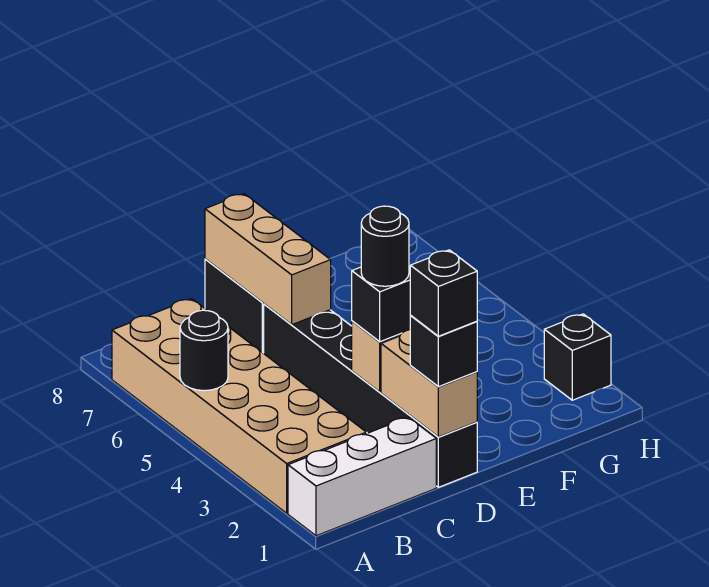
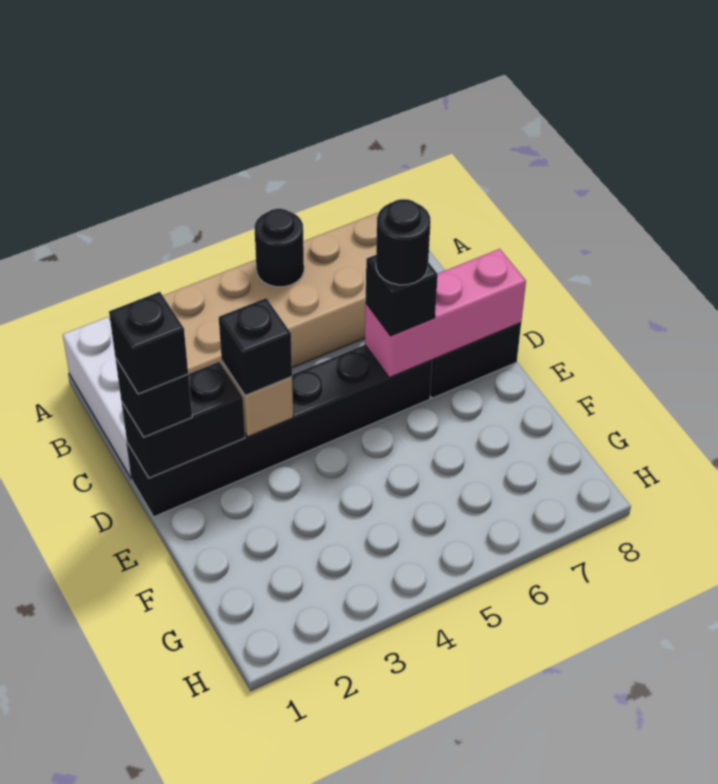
tan brick D1:D2 level 2 -> black brick D1:D2 level 2
black round brick D3 level 4 -> black round brick D6 level 4
tan brick D6:D8 level 2 -> pink brick D6:D8 level 2
black brick H2 level 1 -> black brick D6 level 3

